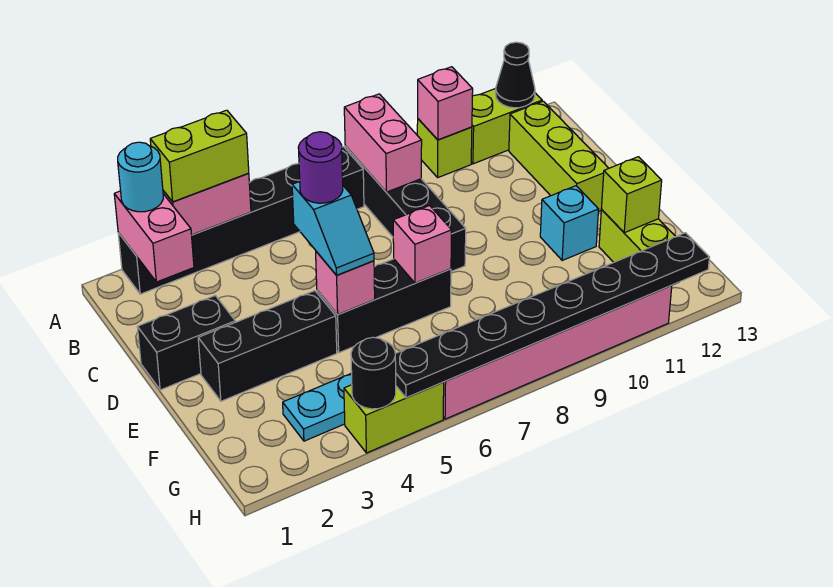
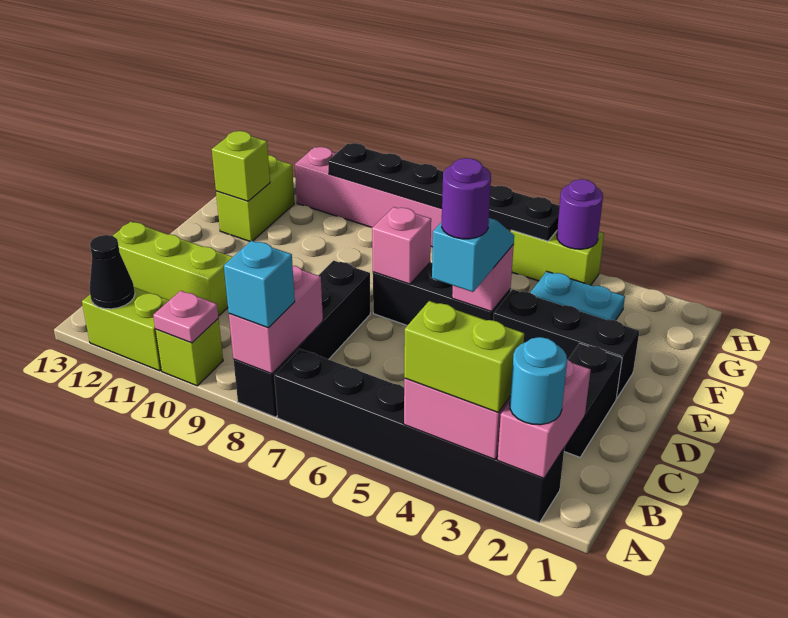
pink brick A10 level 2 -> pink plate A10 level 2
lime brick B12:D12 level 1 -> lime brick C11:C13 level 1
black brick D1:D2 level 1 -> black brick C2:D2 level 1
cyan brick E11 level 1 -> cyan brick A8 level 3
black round brick H4 level 2 -> purple round brick H4 level 2
black plate H5:H12 level 2 -> black plate H5:H10 level 2

